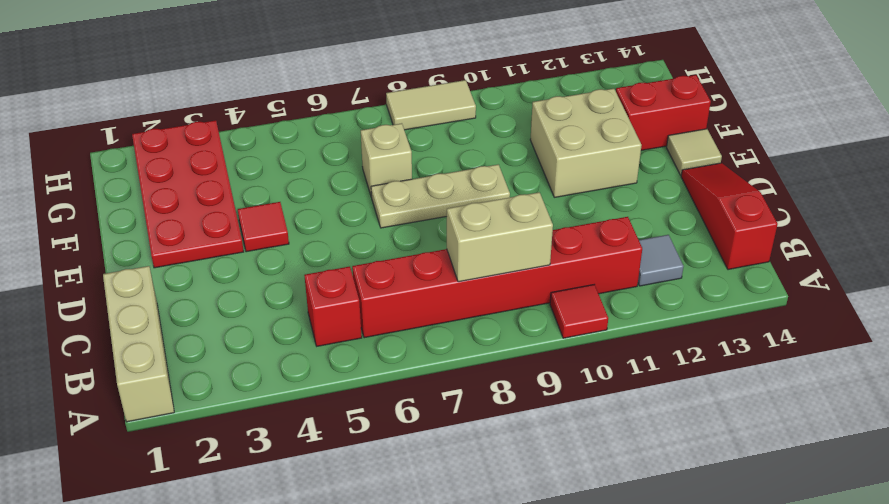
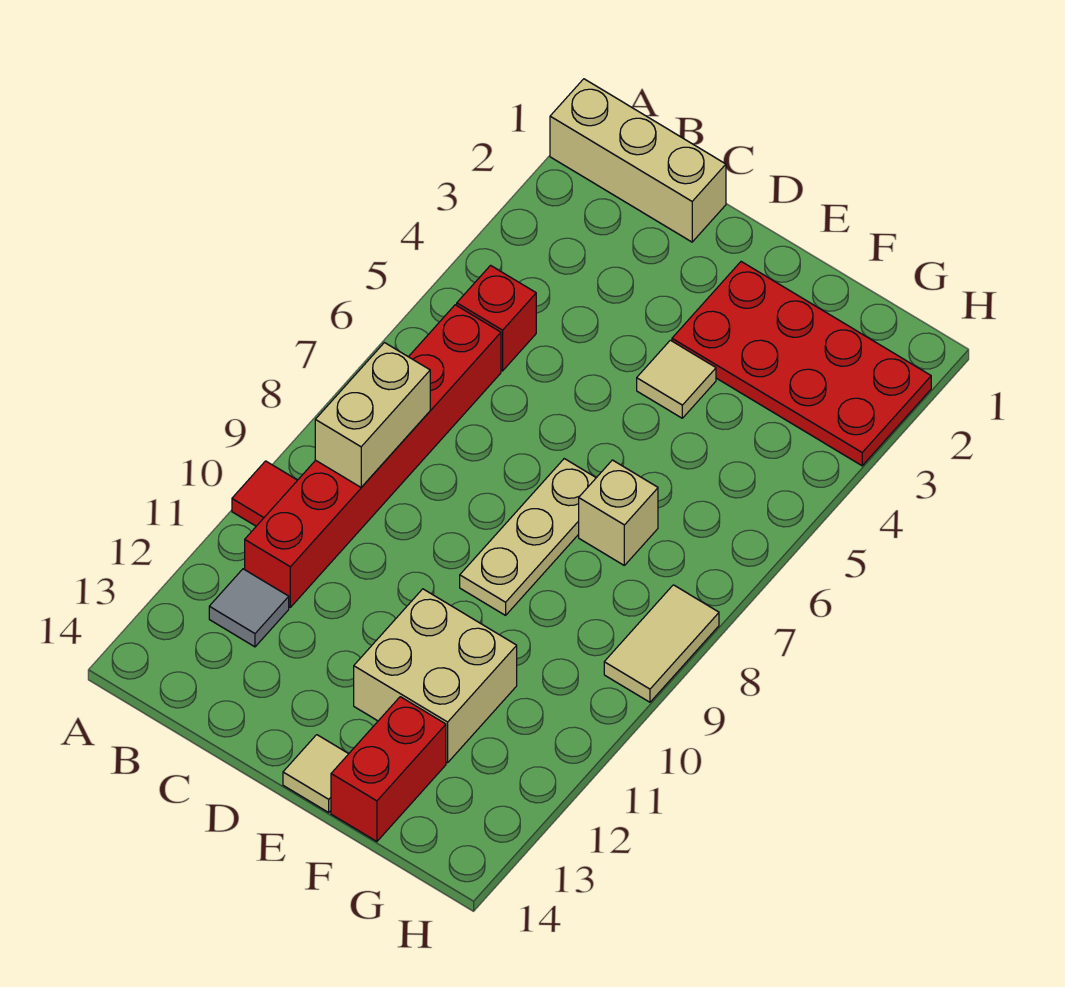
red slope B14:D14 level 1 top B -> none
red tile E4 level 1 -> tan tile E4 level 1

